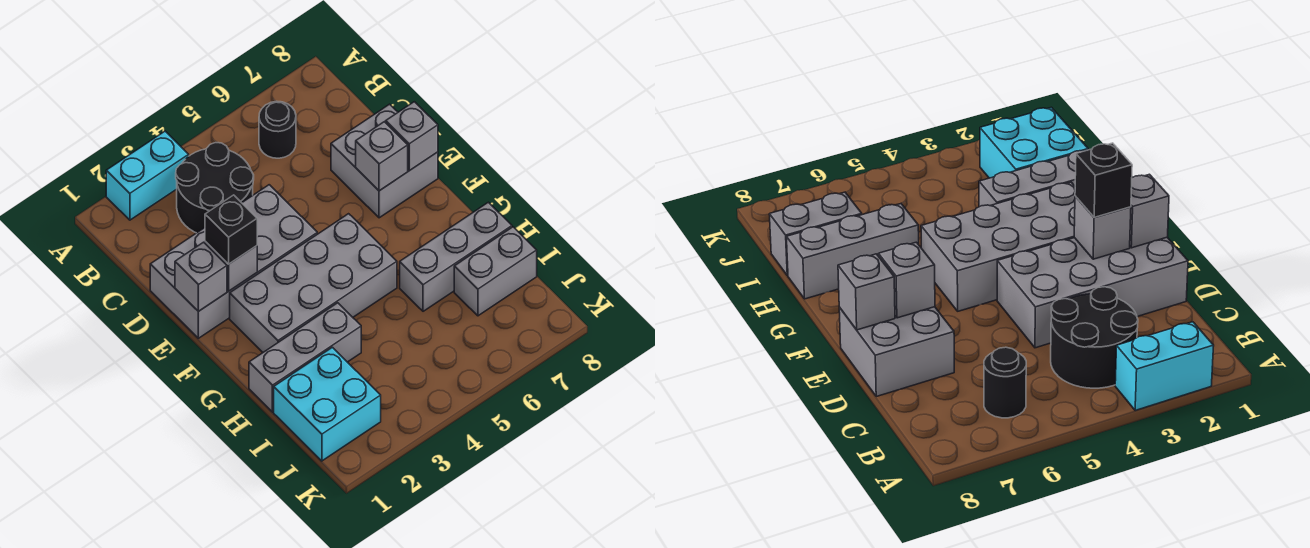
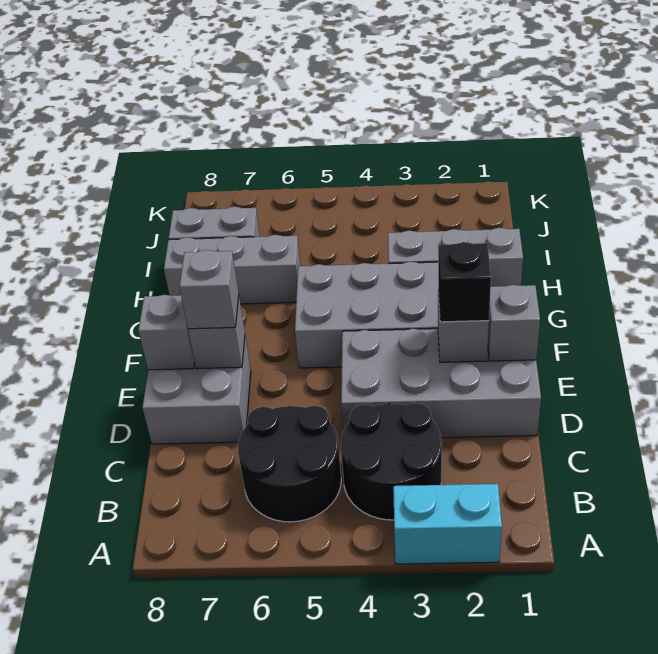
black round brick B6 level 1 -> black round brick B5:C6 level 1
none -> grey brick E7 level 3
cyan brick I1:J2 level 1 -> none

